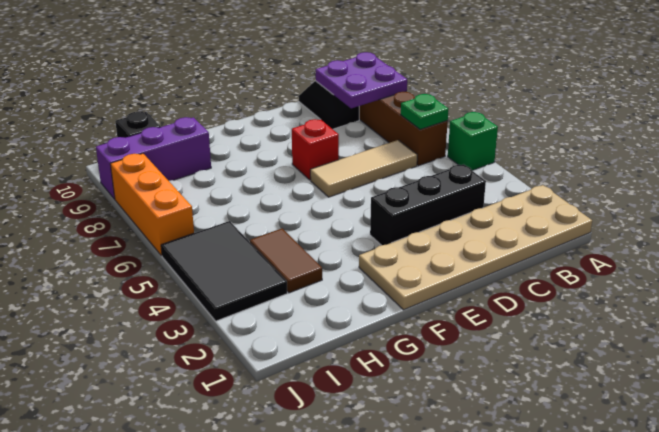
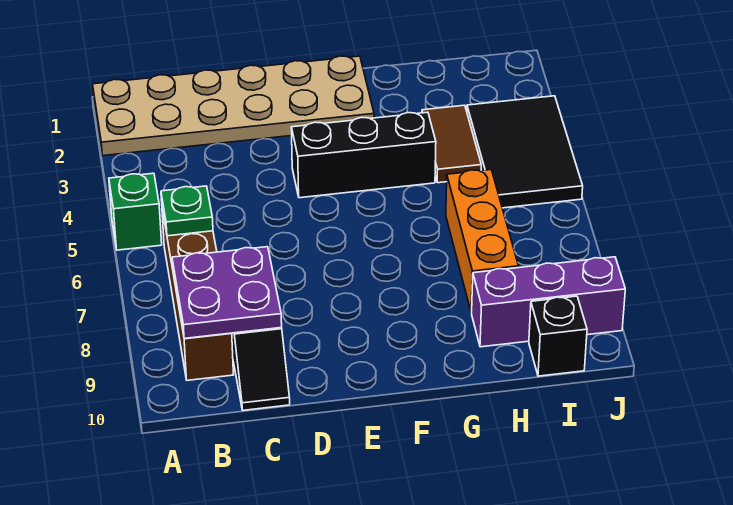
black brick C3:E3 level 1 -> black brick E4:G4 level 1
tan tile C6:E6 level 1 -> none
red brick E7 level 1 -> none
orange brick J6:J8 level 1 -> orange brick H6:H8 level 1

